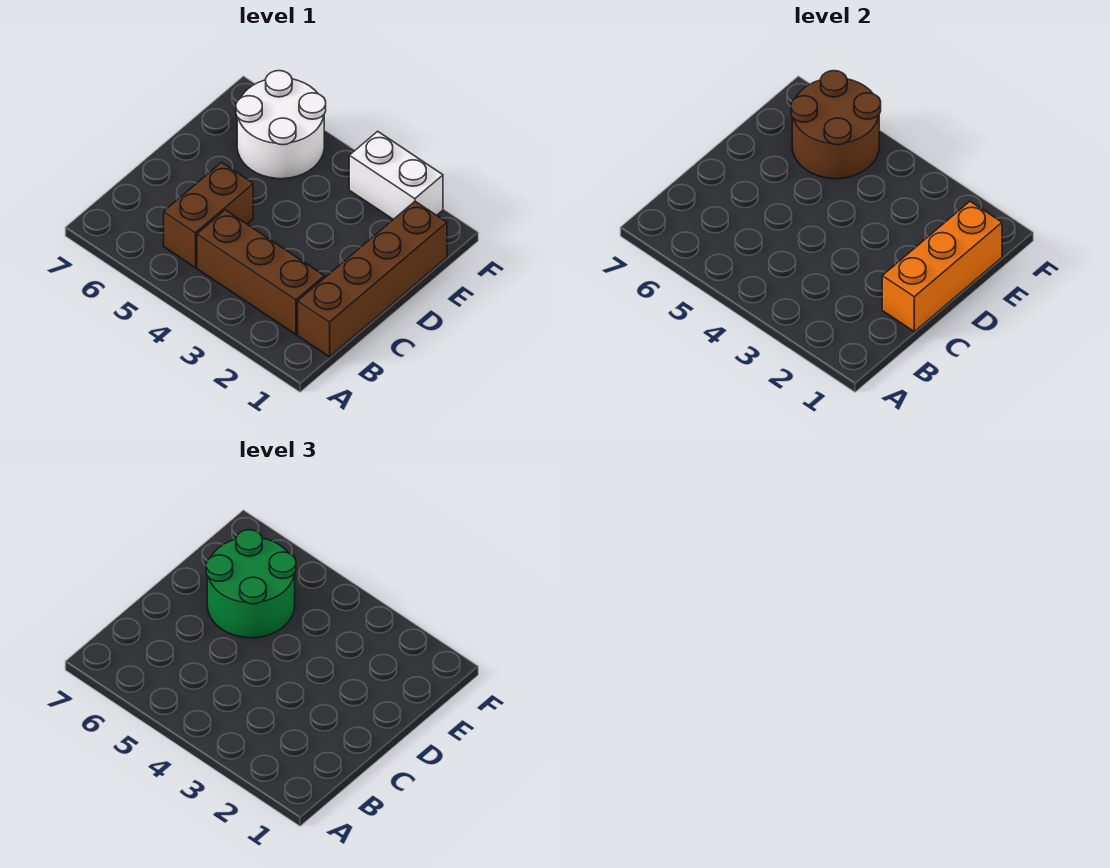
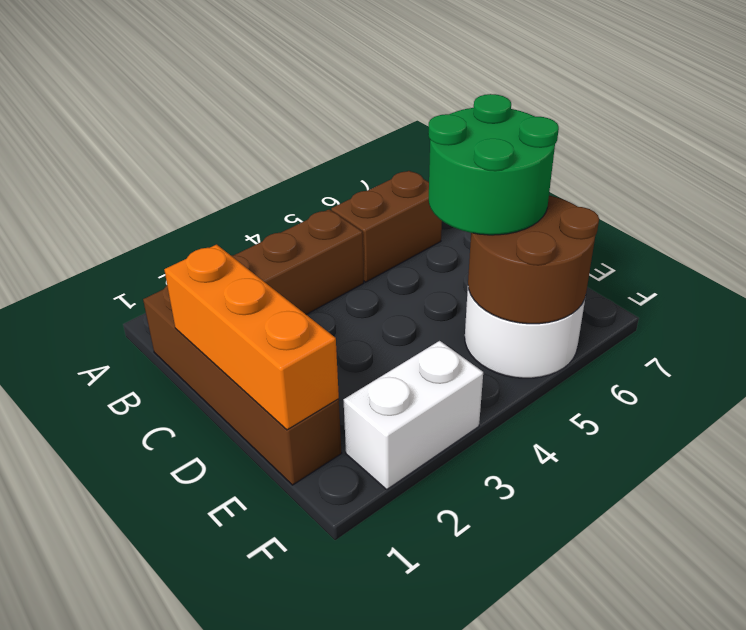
brown brick B5:C5 level 1 -> brown brick B5:B6 level 1

